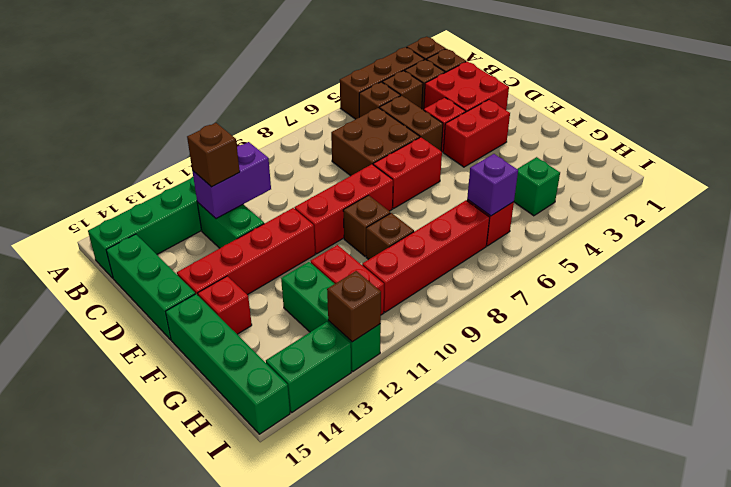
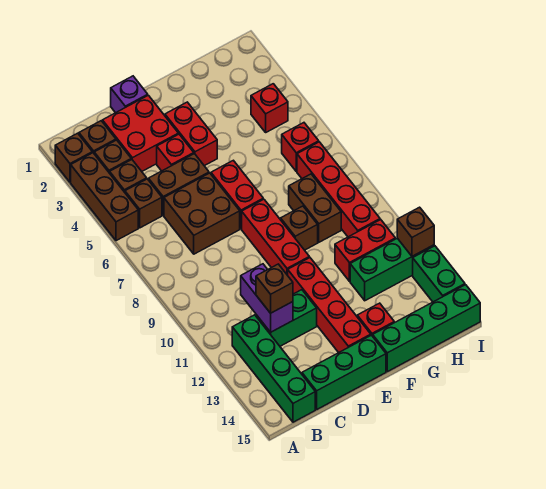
brown brick G9 level 1 -> brown brick G8:G9 level 1
green brick H4 level 1 -> red brick H4 level 1
purple brick H6 level 2 -> purple brick D1 level 1

